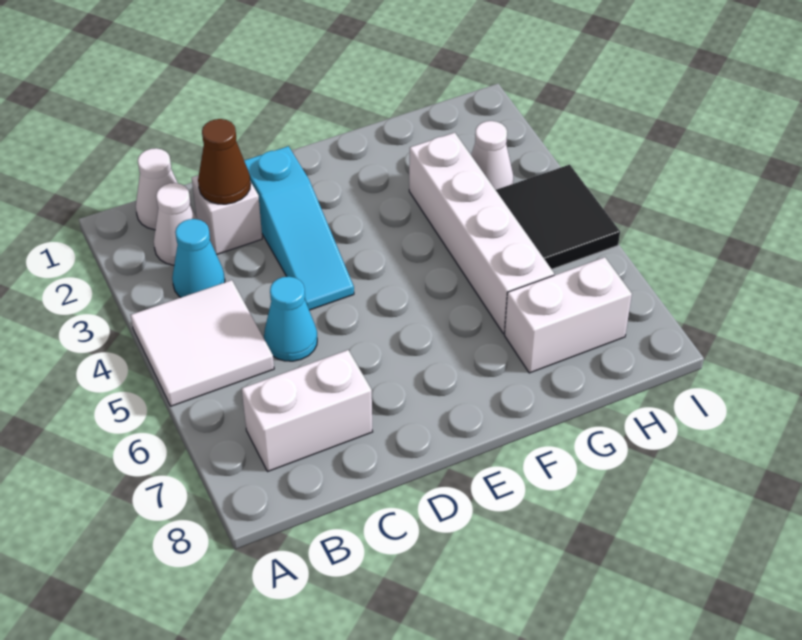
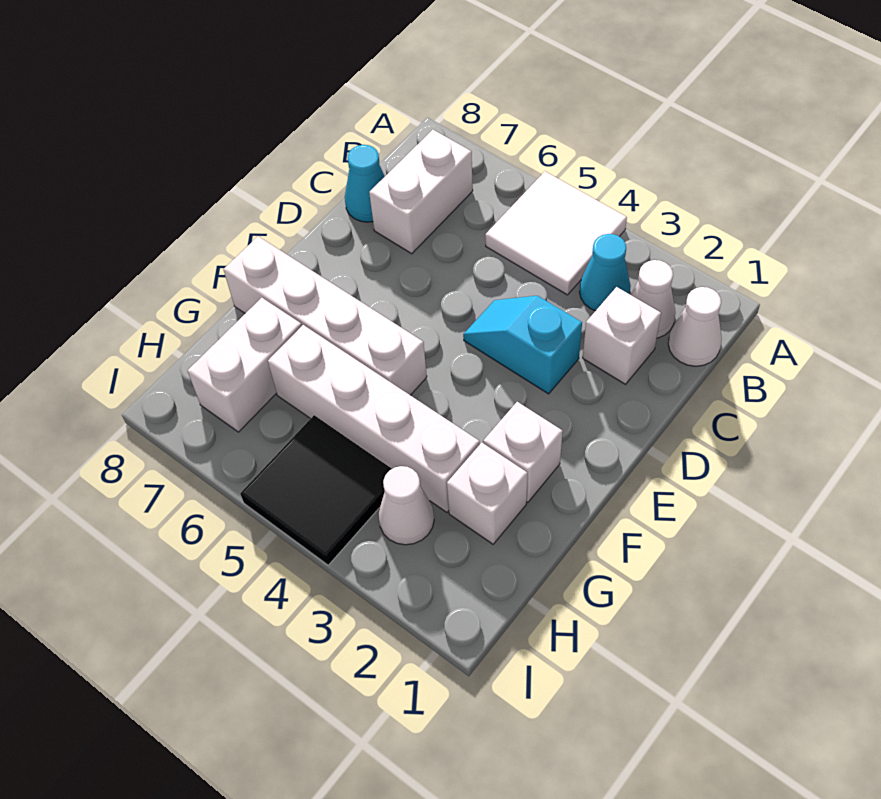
brown cone C2 level 2 -> none
cyan cone C5 level 1 -> cyan cone C8 level 1
cyan slope D2:D4 level 1 top 2 -> cyan slope D3:D4 level 1 top 3
none -> white brick F2 level 1
none -> white brick F5:F8 level 1
none -> white brick G2 level 1

